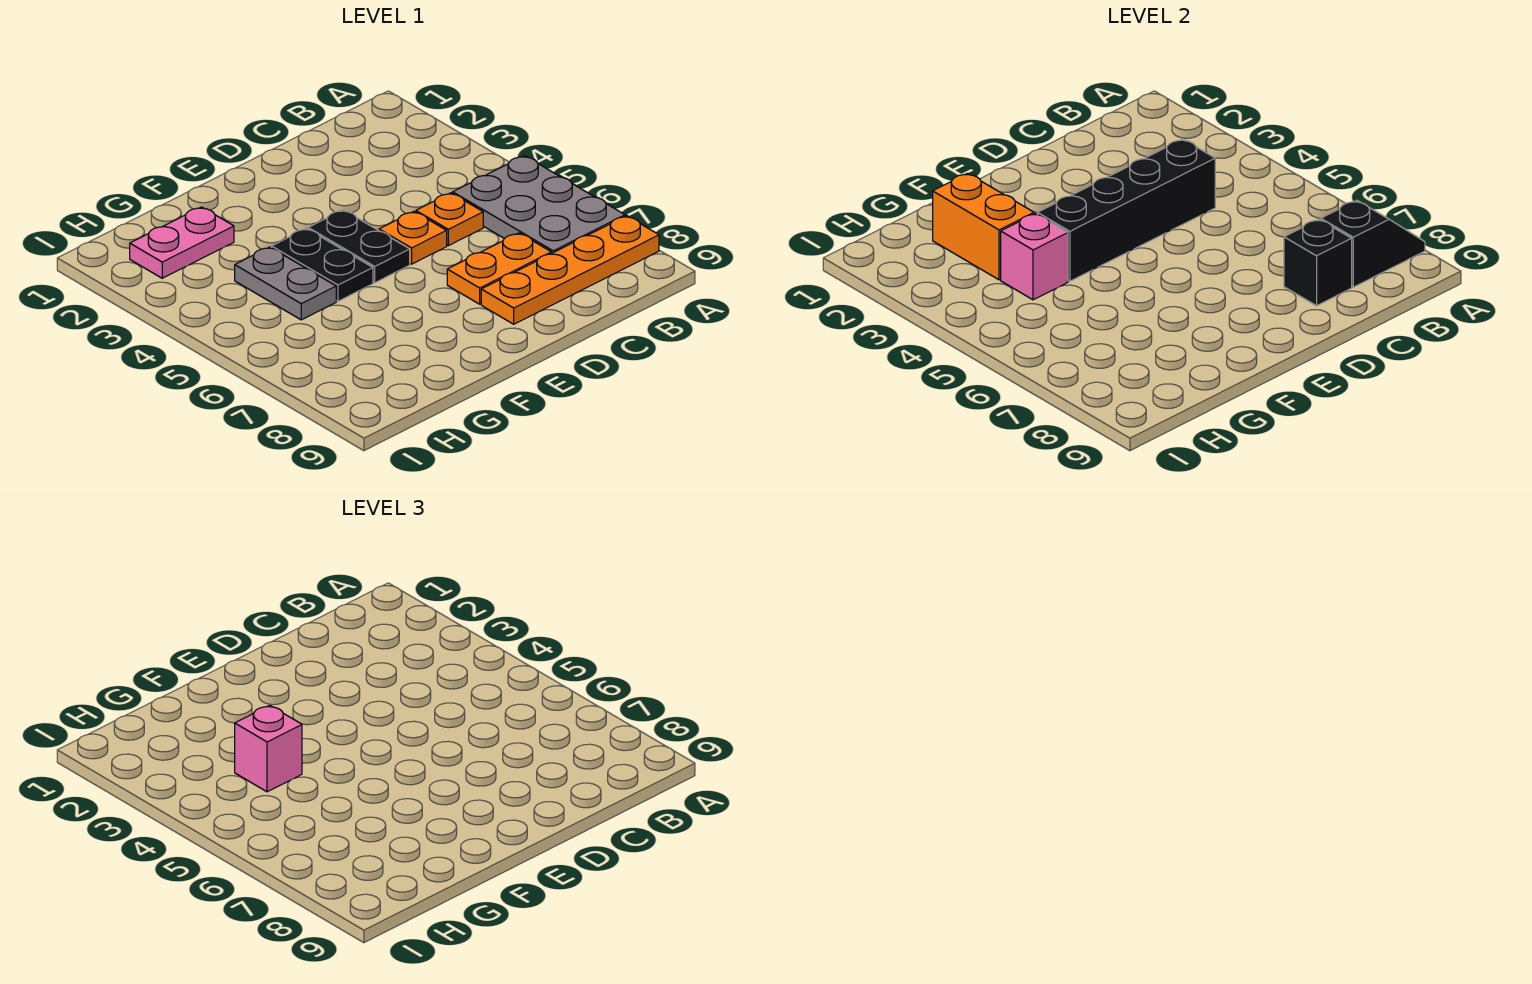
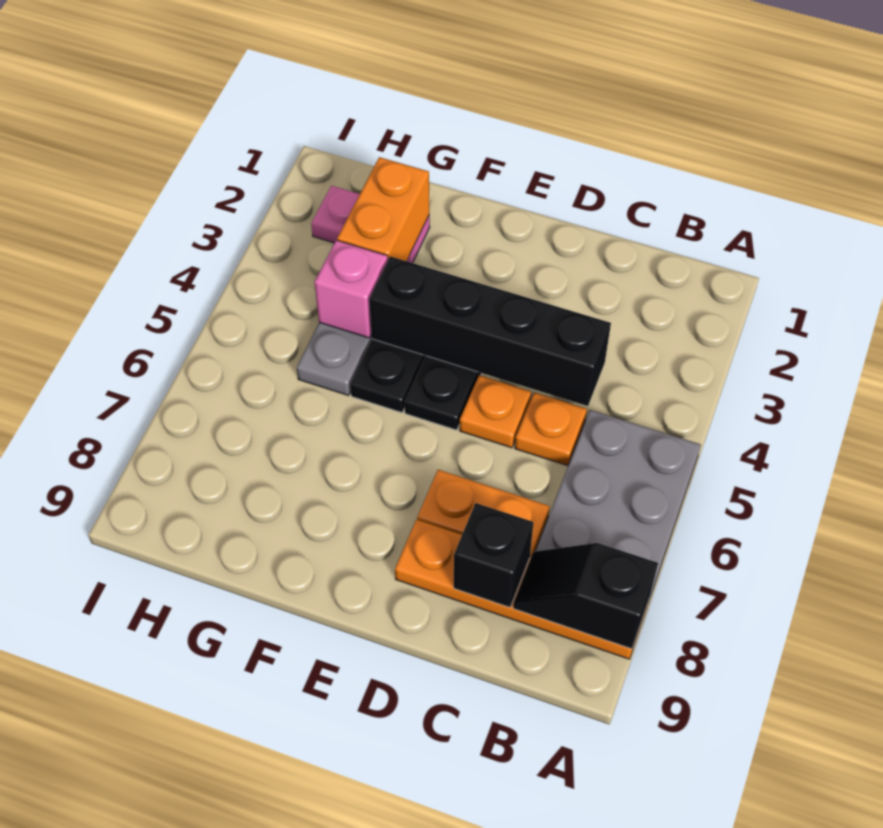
black slope A8:B8 level 2 top B -> black slope A8:B8 level 2 top A
pink brick G4 level 3 -> none

